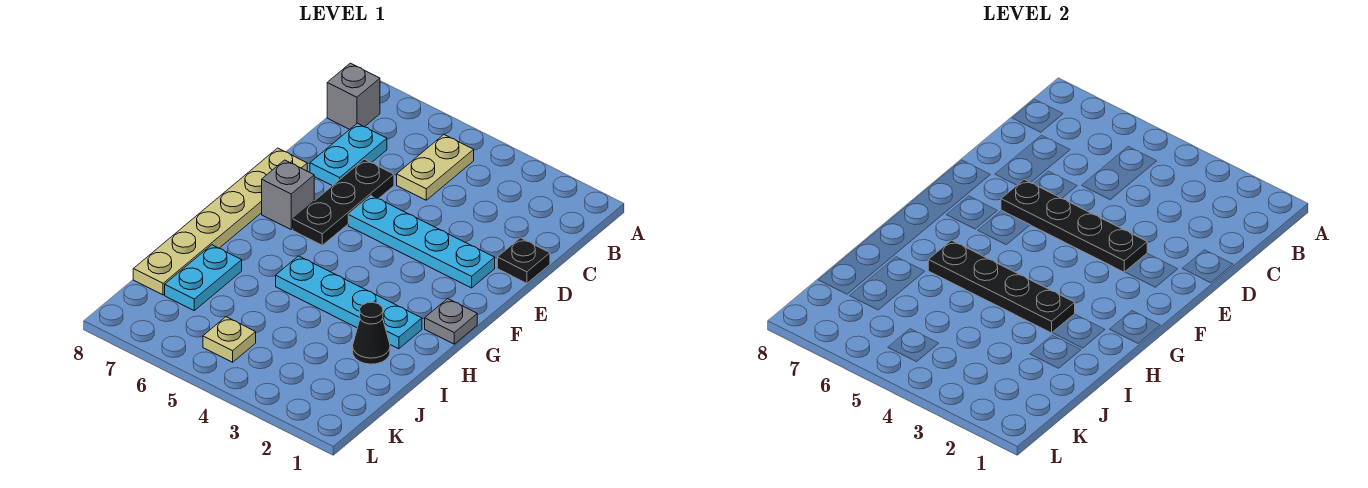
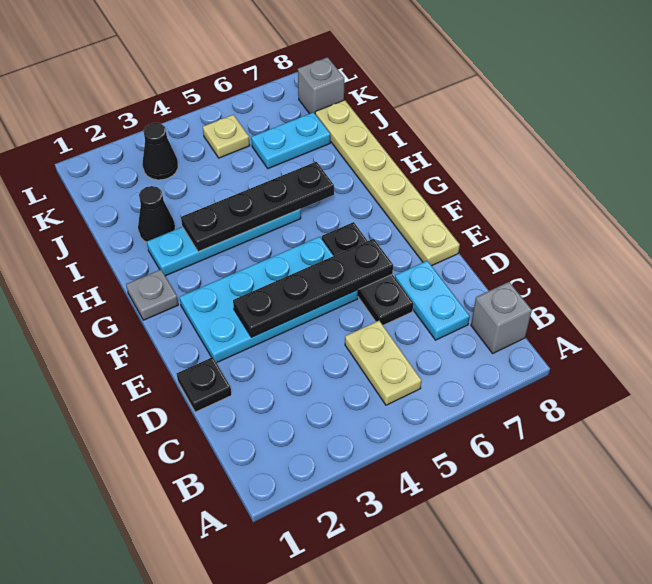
cyan plate E2:E5 level 1 -> cyan plate E2:F5 level 1
grey brick F7 level 1 -> grey brick K8 level 1
cyan plate I7:J7 level 1 -> cyan plate J6:J7 level 1
none -> black cone K3 level 1

